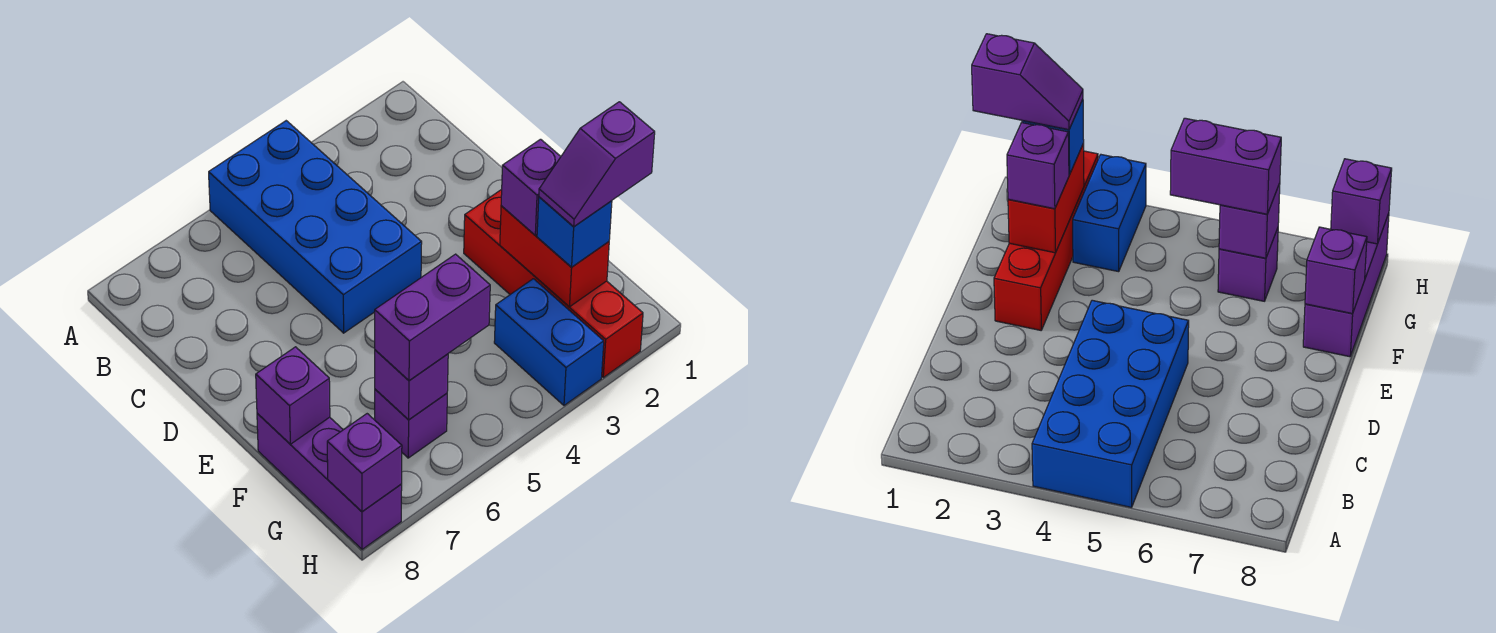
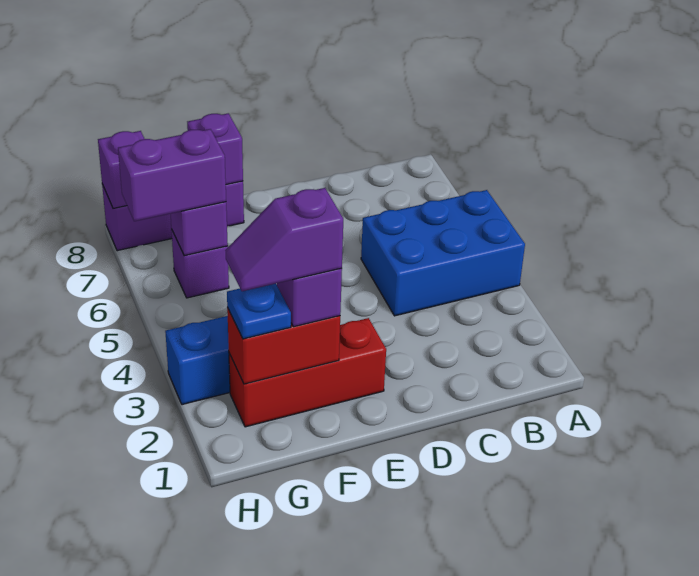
blue brick A4:D5 level 1 -> blue brick A4:C5 level 1
red brick E2:H2 level 1 -> red brick E2:G2 level 1
purple slope G1:G2 level 4 top 1 -> purple slope F2:G2 level 4 top F
blue brick G2 level 3 -> blue plate G2 level 3
purple brick G5:G6 level 3 -> purple brick G6:H6 level 3

